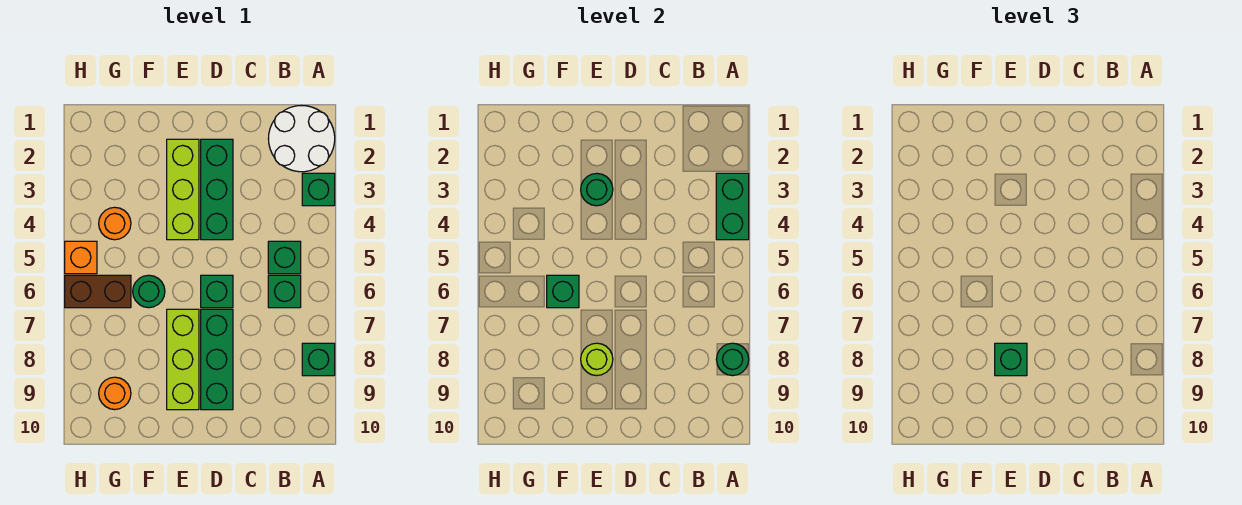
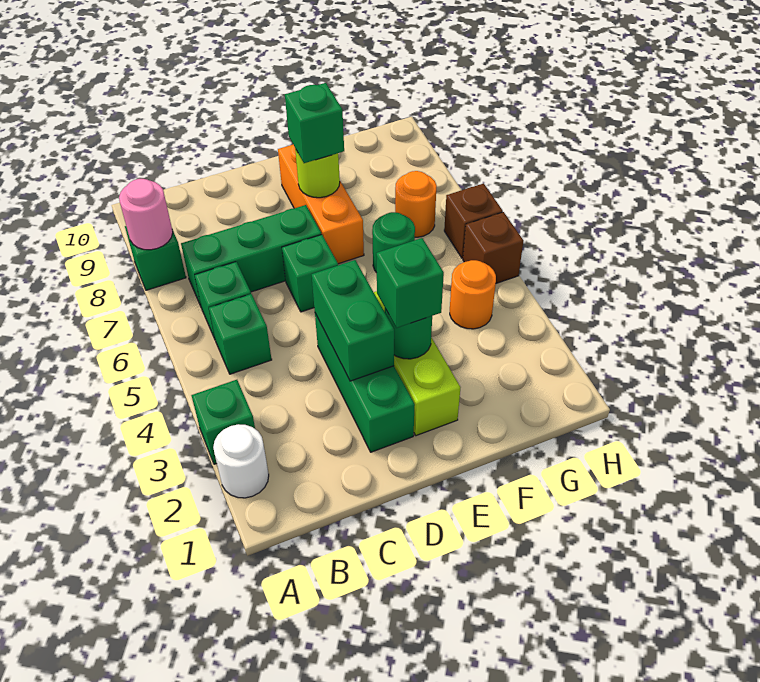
white round brick A1:B2 level 1 -> white round brick A2 level 1
green brick A3:A4 level 2 -> green brick D3:D4 level 2
green round brick A8 level 2 -> pink round brick A8 level 2
green brick D7:D9 level 1 -> green brick B7:D7 level 1
lime brick E7:E9 level 1 -> orange brick E7:E9 level 1
green brick F6 level 2 -> green brick E3 level 3
brown brick G6:H6 level 1 -> brown brick H6 level 1
orange round brick G9 level 1 -> orange round brick G7 level 1
orange brick H5 level 1 -> brown brick H5 level 1

